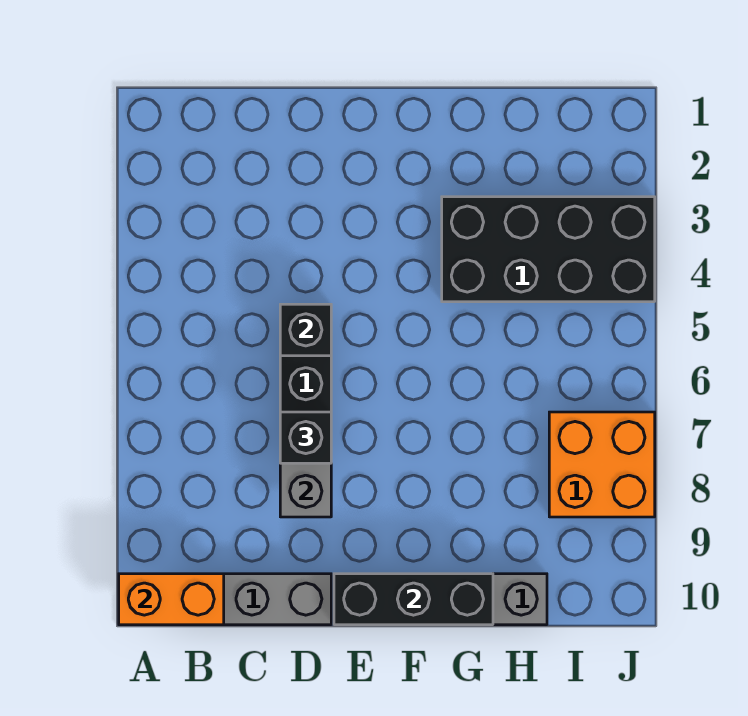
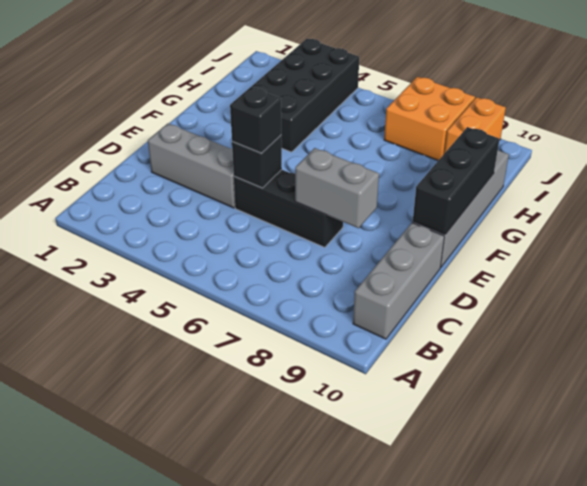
orange brick A10:B10 level 2 -> orange brick I9:J9 level 1
none -> grey brick D2:D4 level 1
black brick D7 level 3 -> black brick D5 level 3

